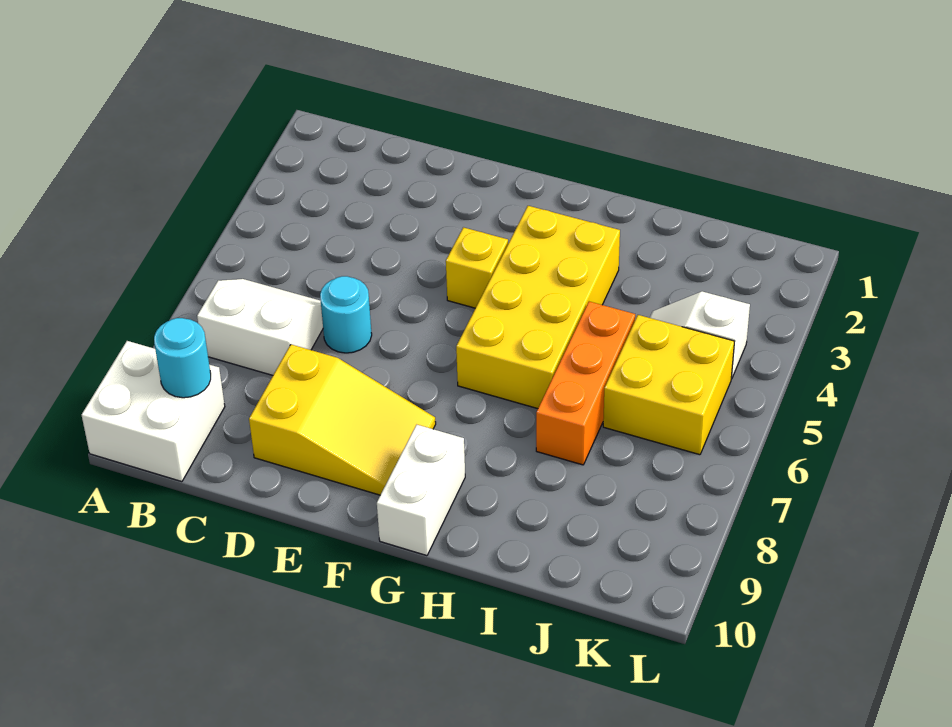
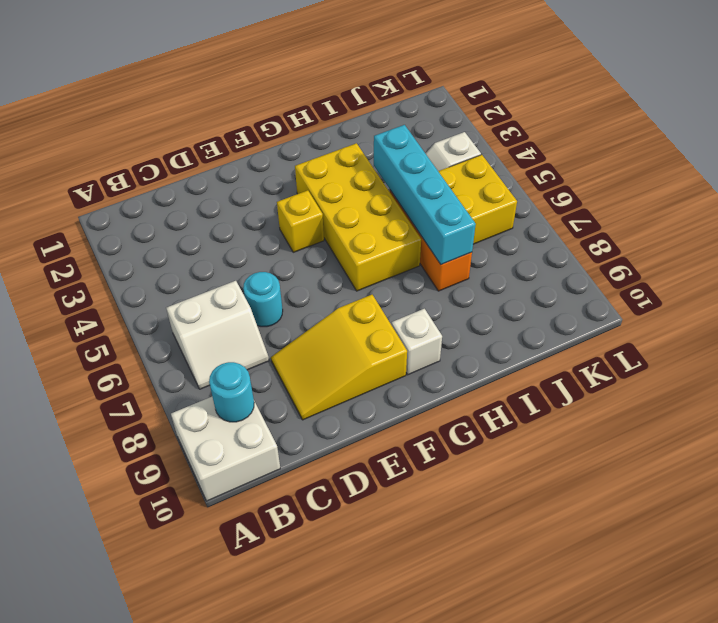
white slope B6:C7 level 1 top 7 -> white slope B6:C7 level 1 top 6
yellow slope D8:F9 level 1 top D -> yellow slope D8:F9 level 1 top F
white brick G9:G10 level 1 -> white brick G9 level 1
none -> cyan brick I4:I7 level 2

